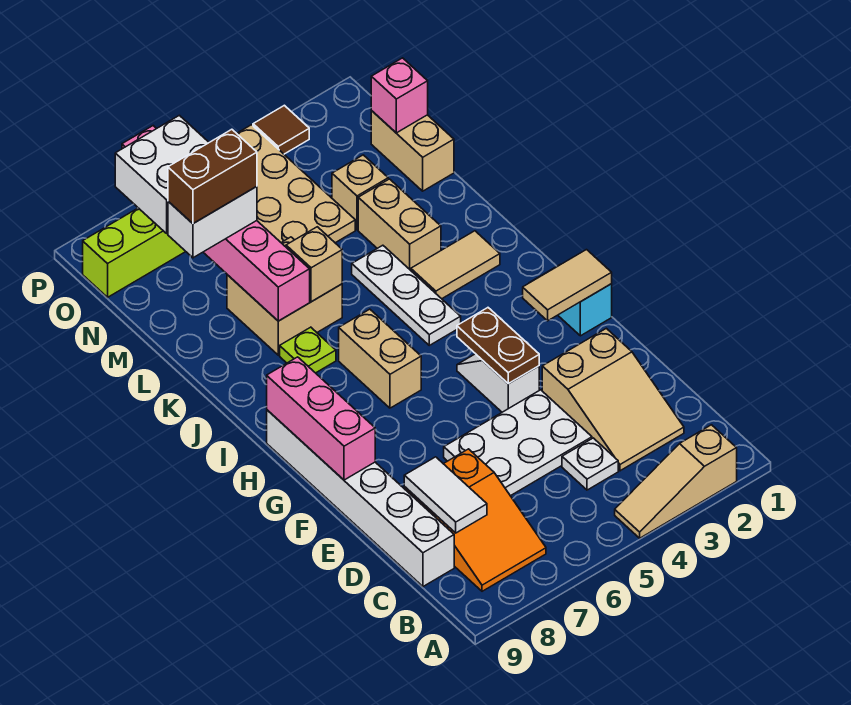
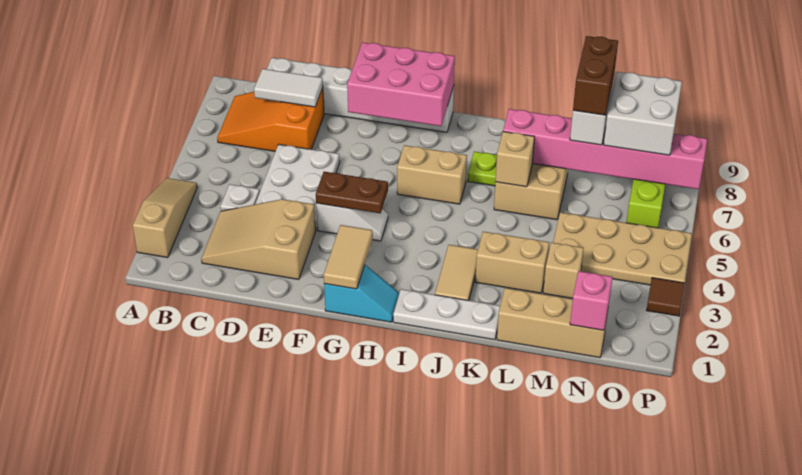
pink brick F9:H9 level 2 -> pink brick F8:H9 level 2
white plate I4:K4 level 1 -> white plate I1:K1 level 1
tan brick M1:N1 level 1 -> tan brick L1:N1 level 1

